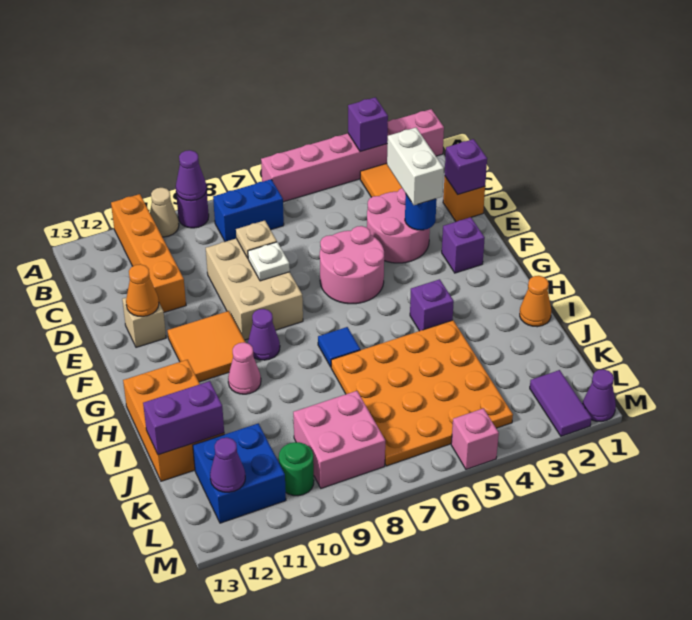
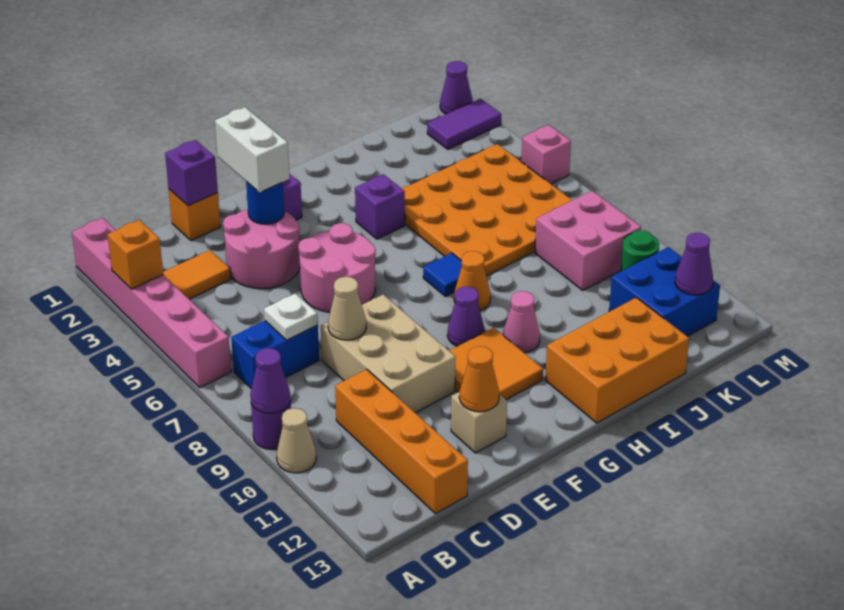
purple brick A3 level 2 -> orange brick A3 level 2
orange brick A11:D11 level 1 -> orange brick C10:C13 level 1
blue brick B7:B8 level 1 -> blue brick B7:C7 level 1
white brick D3:E3 level 3 -> white brick E2:E3 level 3
tan brick D8:F9 level 1 -> tan brick D8:E10 level 1
tan plate D8 level 2 -> tan cone D8 level 2
white plate E8 level 2 -> white plate C7 level 2
orange cone I1 level 1 -> orange cone H8 level 1
purple brick J12:J13 level 2 -> none

